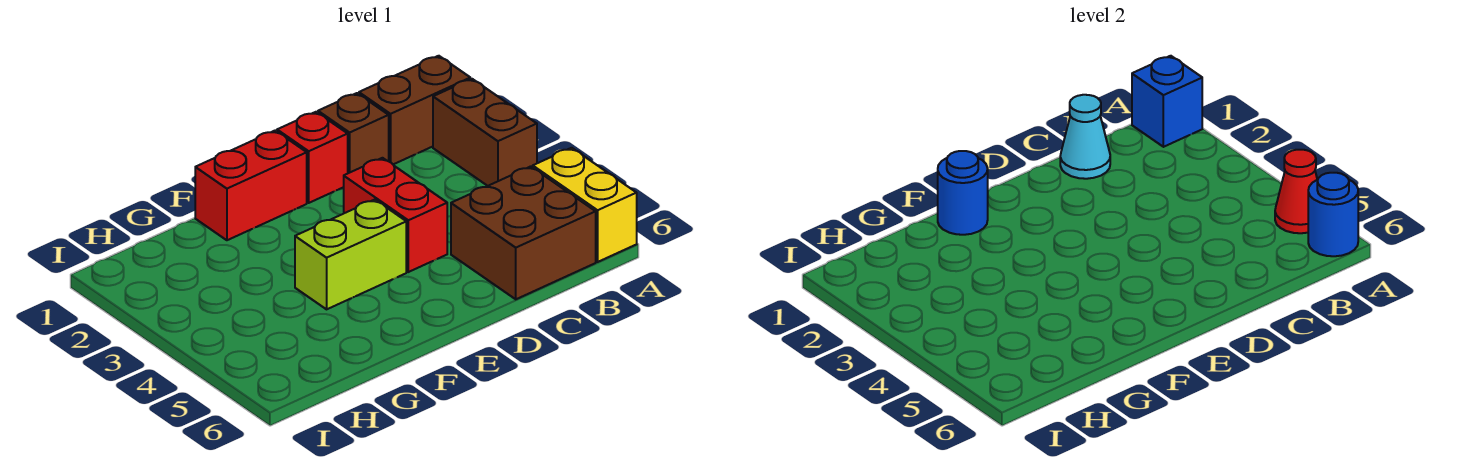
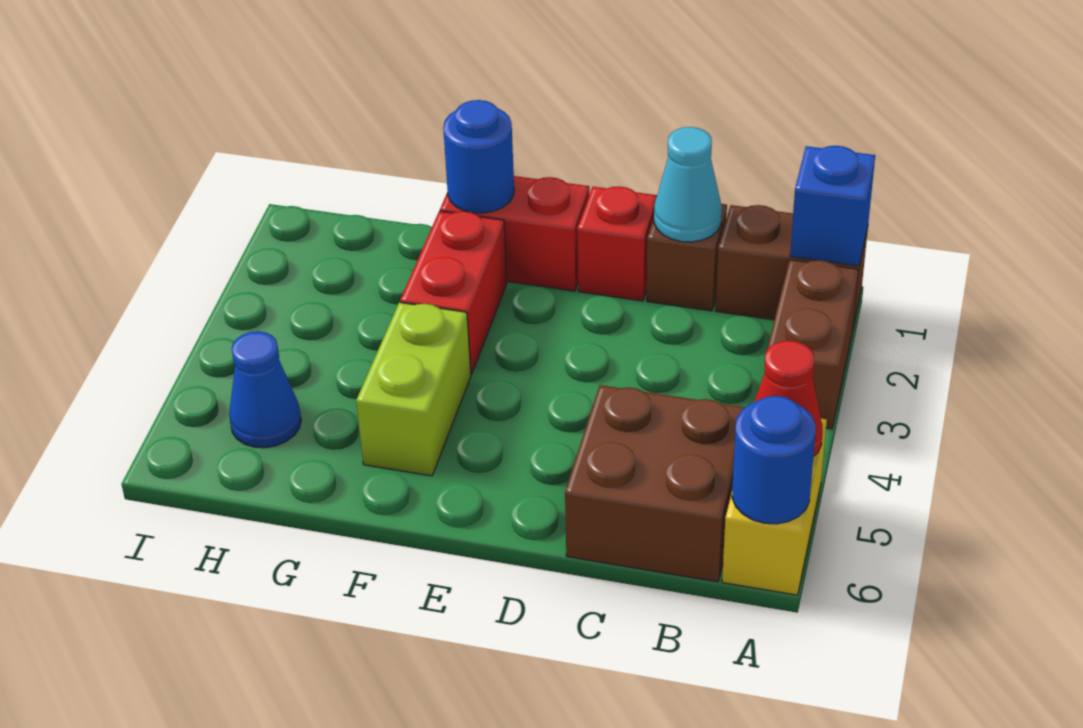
red brick D3:D4 level 1 -> red brick F2:F3 level 1
lime brick E4:F4 level 1 -> lime brick F4:F5 level 1
none -> blue cone H5 level 1

